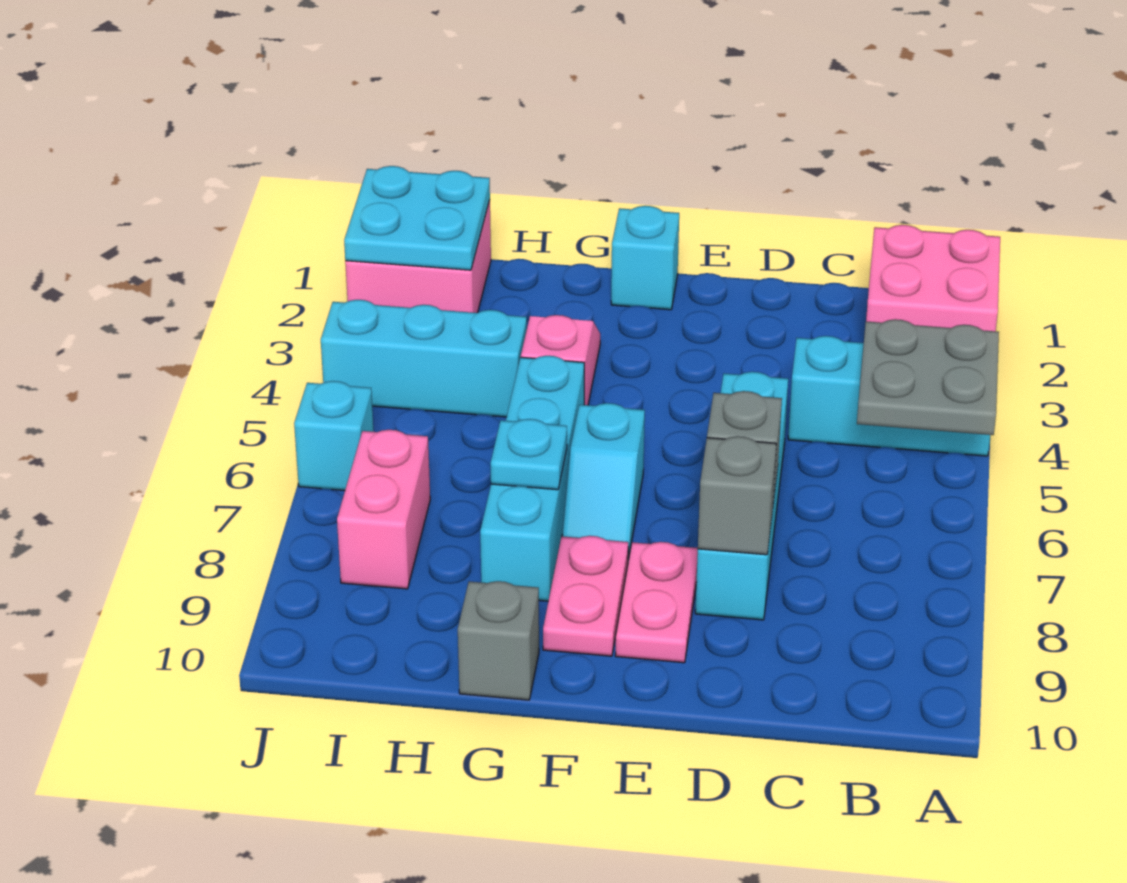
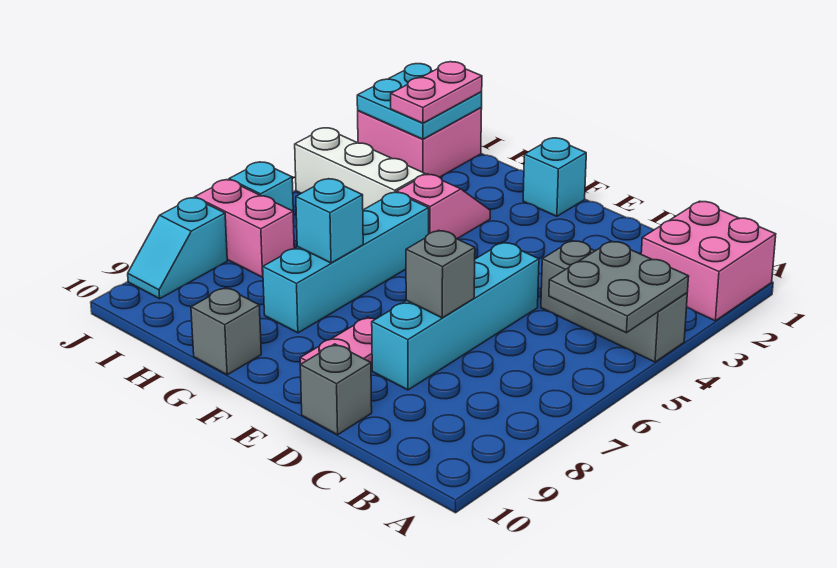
cyan brick A4:C4 level 1 -> grey brick A4:C4 level 1
grey brick D8 level 2 -> grey brick D10 level 1
cyan slope F6:F7 level 1 top 6 -> cyan slope J8:J9 level 1 top 8
pink plate F8:F9 level 1 -> pink plate I1:I2 level 3
cyan plate G7 level 2 -> cyan brick G7 level 2
cyan brick H4:J4 level 1 -> white brick H4:J4 level 1
pink brick I7:I8 level 1 -> pink brick I7:J7 level 1

